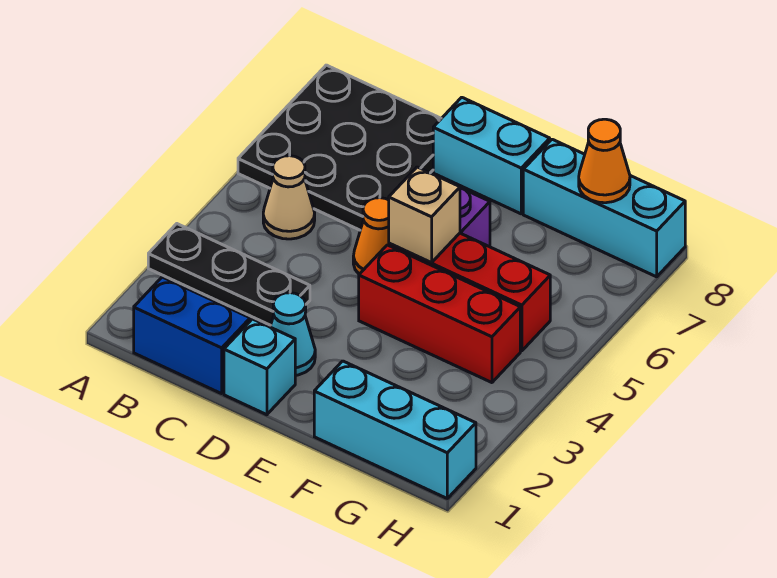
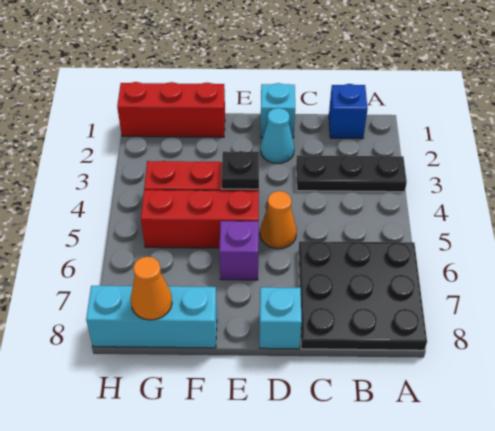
blue brick B1:C1 level 1 -> blue brick B1 level 1
tan cone B5 level 1 -> none
cyan brick D8:E8 level 1 -> cyan brick D8 level 1
none -> black plate E4 level 2
tan brick E5 level 2 -> none
cyan brick F1:H1 level 1 -> red brick F1:H1 level 1

